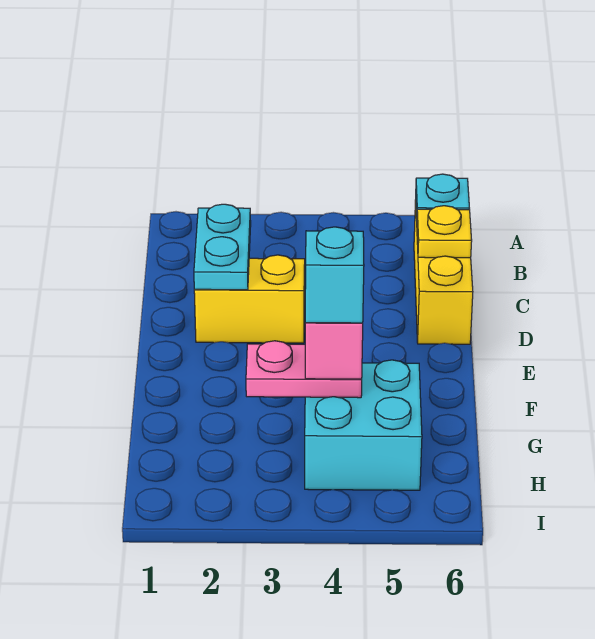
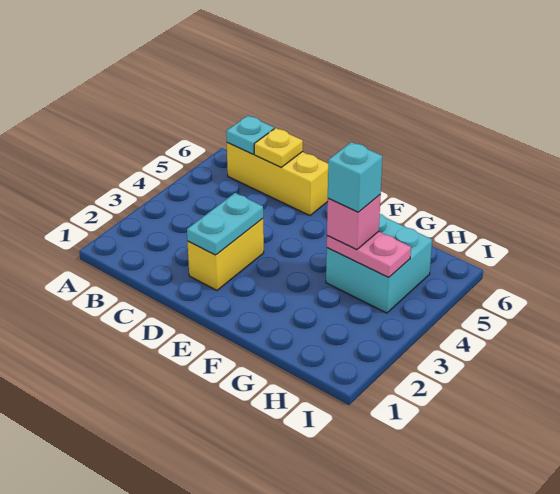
cyan plate C2:D2 level 2 -> cyan plate D2:D3 level 2
pink plate G3:G4 level 2 -> pink plate G4:H4 level 2

